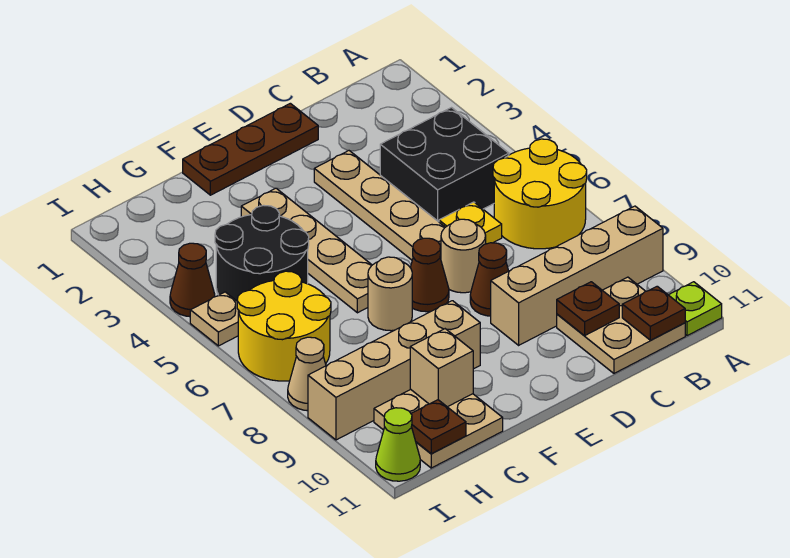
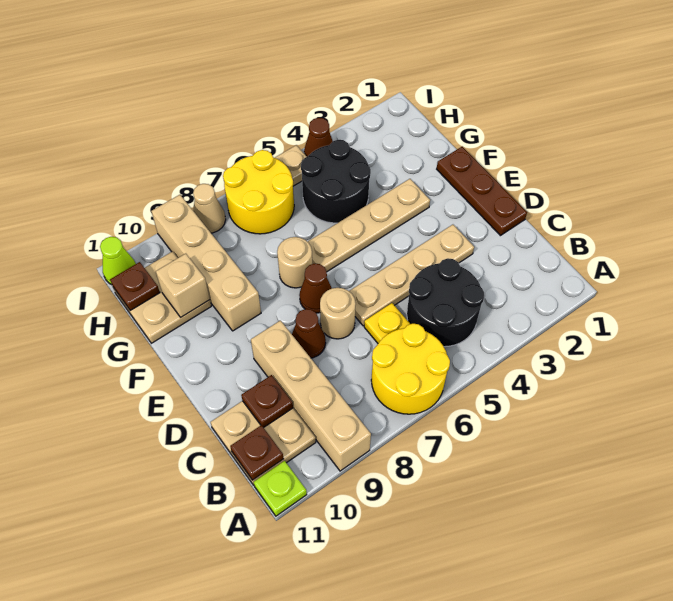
black brick B4:C5 level 1 -> black round brick B4:C5 level 1

